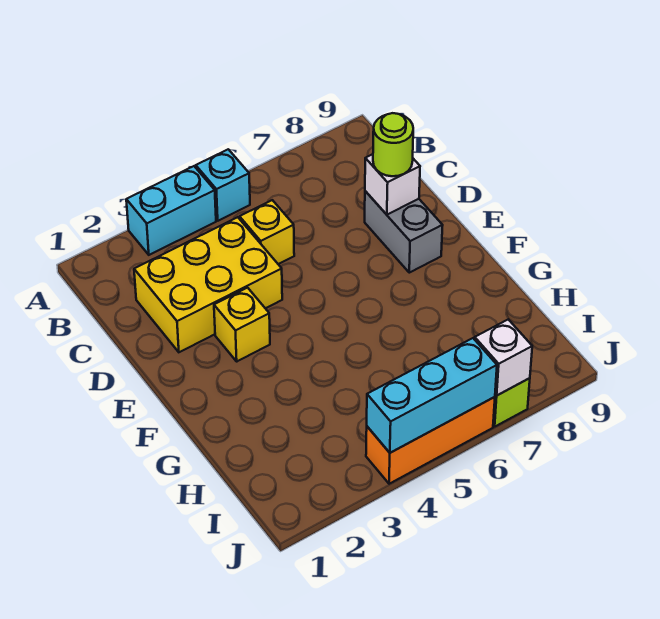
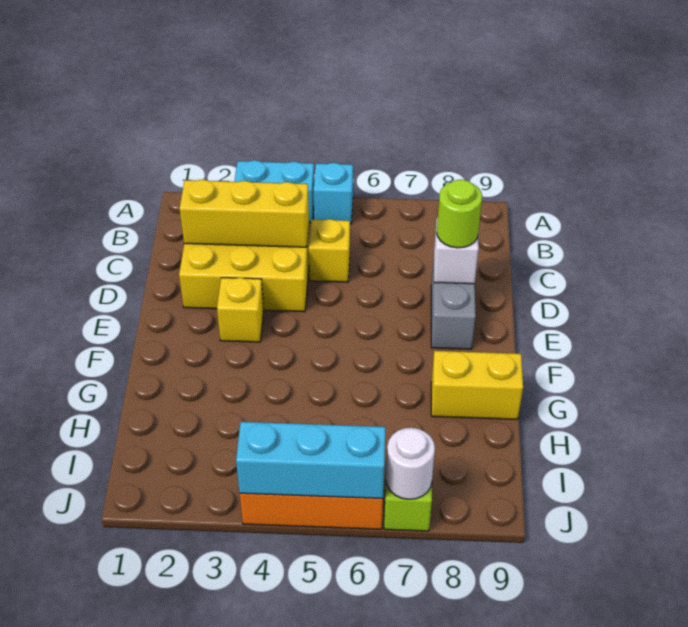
none -> yellow brick C2:C4 level 2
none -> yellow brick G8:G9 level 1
white brick J7 level 2 -> white round brick J7 level 2

